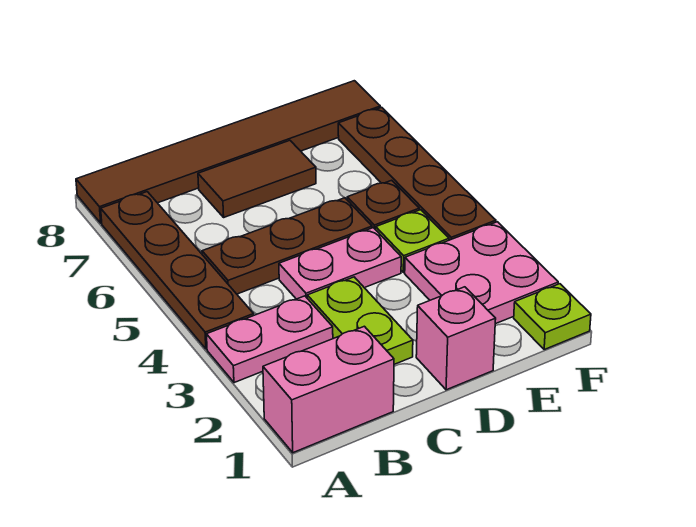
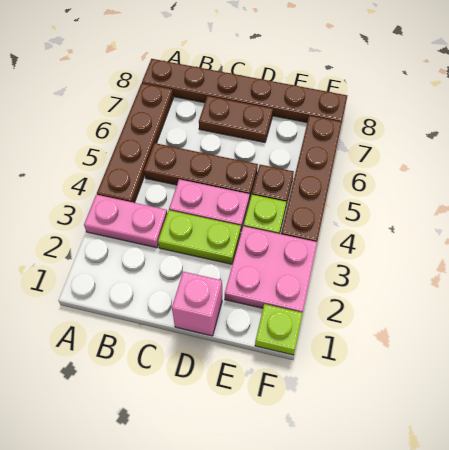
pink brick A1:B1 level 1 -> none
brown tile A8:F8 level 1 -> brown plate A8:F8 level 1
lime plate C2:C3 level 1 -> lime plate C3:D3 level 1
brown tile C7:D7 level 1 -> brown plate C7:D7 level 1

